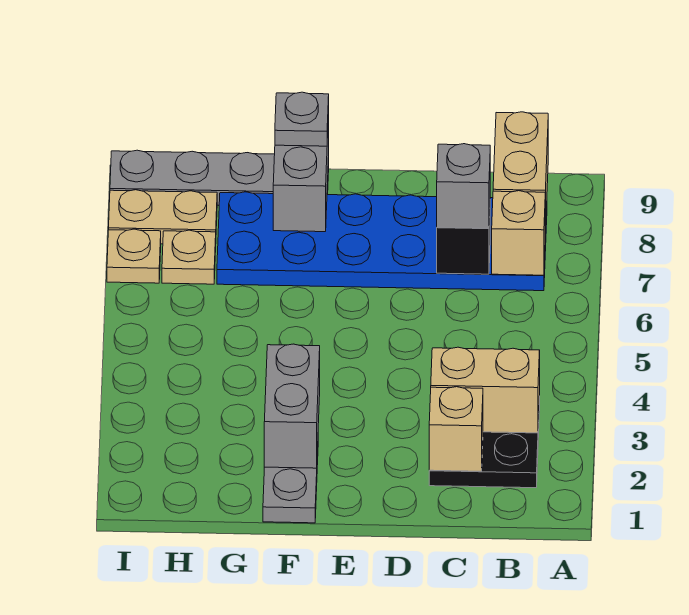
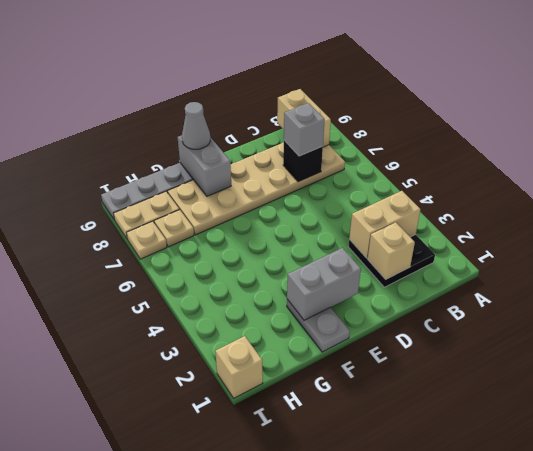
blue plate B7:G8 level 1 -> tan plate B7:G8 level 1
tan brick B7 level 2 -> tan brick I1 level 1
grey brick F2:F3 level 2 -> grey brick E2:F2 level 2
grey plate F9 level 3 -> grey cone F9 level 3

